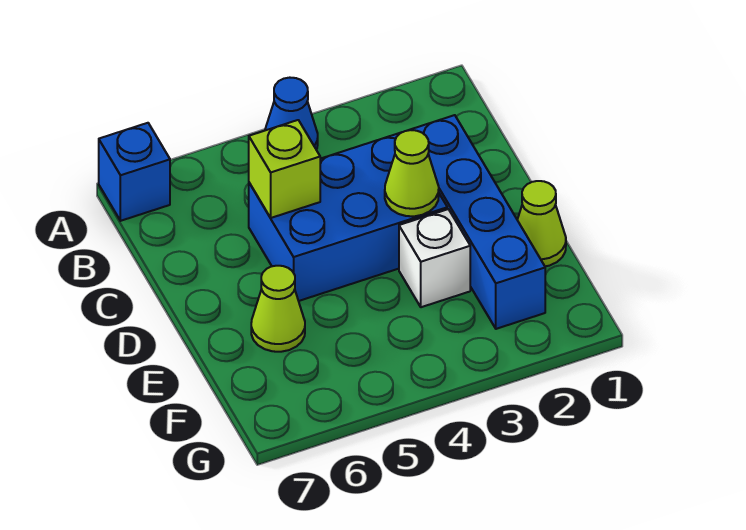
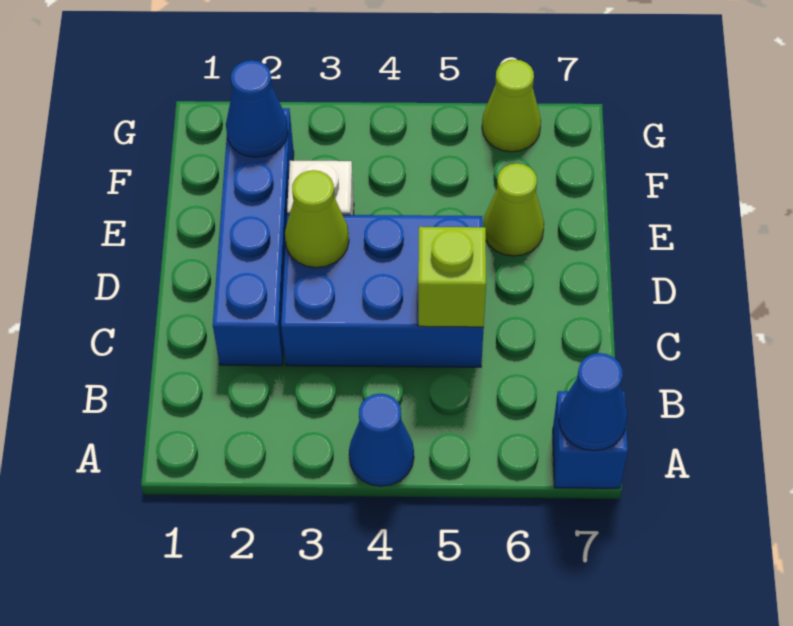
none -> blue cone A7 level 2
lime cone E1 level 1 -> lime cone G6 level 1
none -> blue cone F2 level 2

